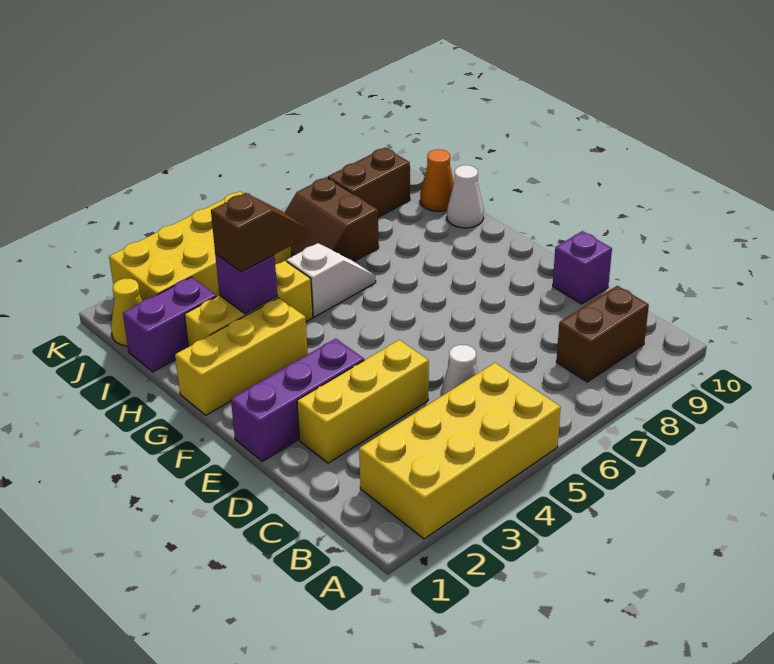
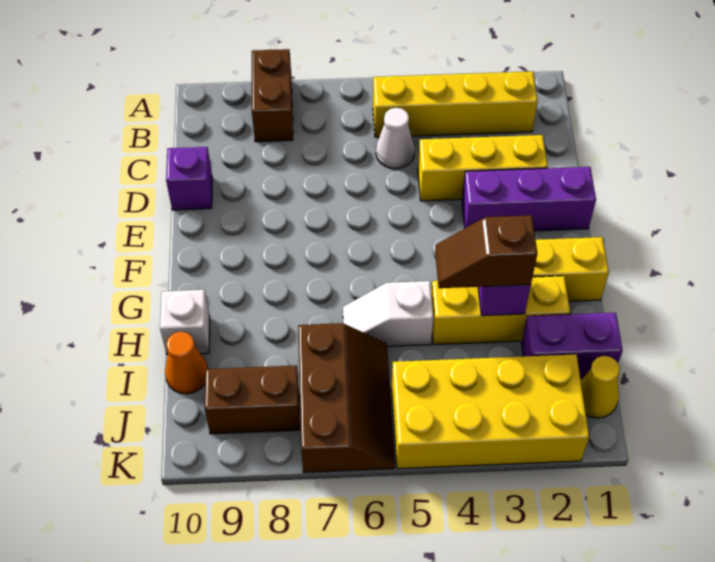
yellow brick A2:B5 level 1 -> yellow brick B2:B5 level 1
brown brick B8:B9 level 1 -> brown brick A8:B8 level 1
white cone H10 level 1 -> white brick H10 level 1
brown slope I6:J7 level 1 top 7 -> brown slope I6:K7 level 1 top 7

